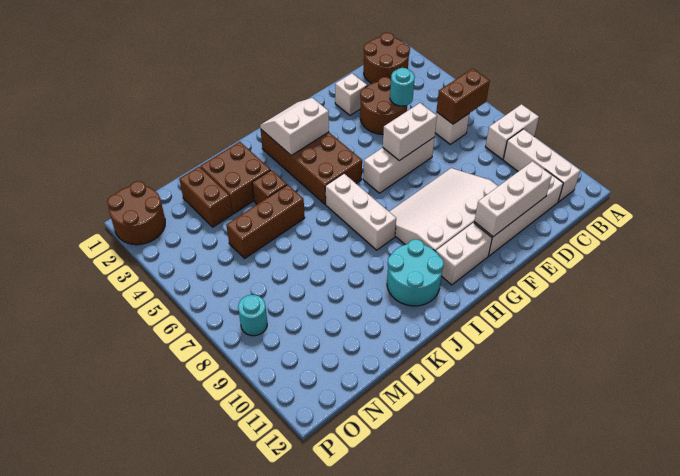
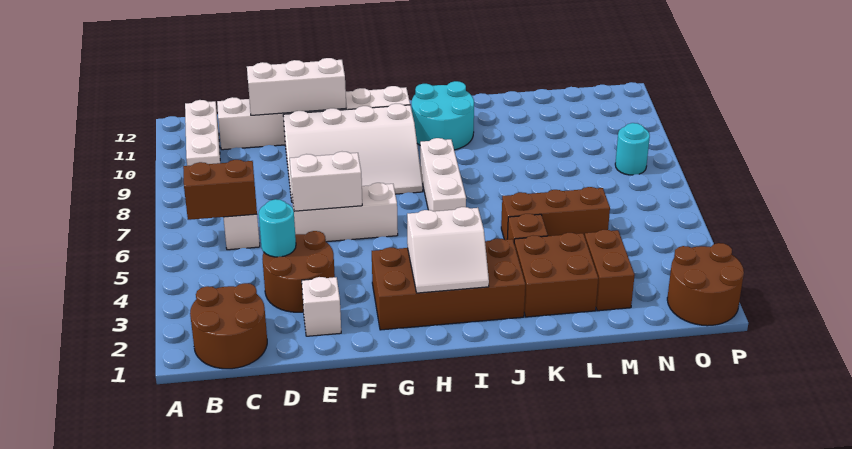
white brick A8:B8 level 1 -> none
brown brick H2:I5 level 1 -> brown brick G2:J3 level 1

